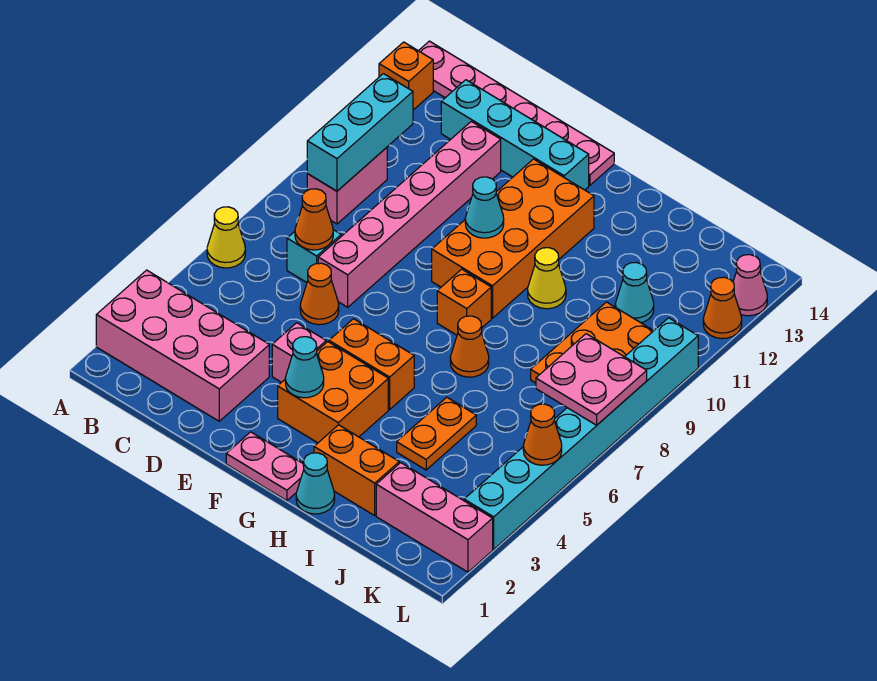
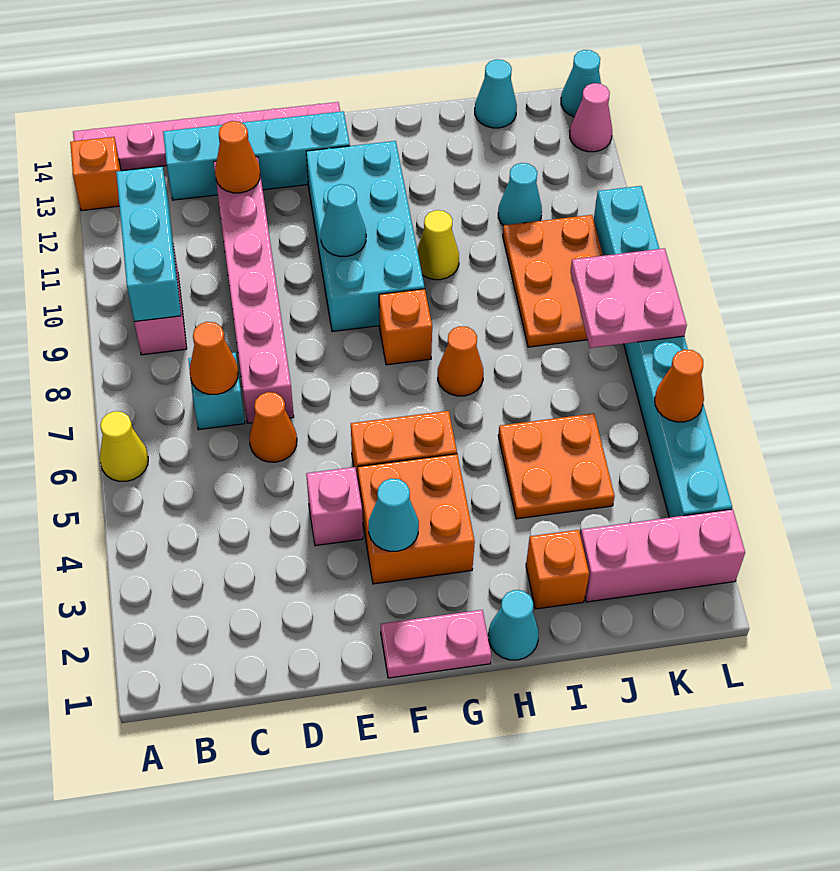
pink brick A2:D3 level 1 -> none
orange brick F9:G12 level 1 -> cyan brick F9:G12 level 1
orange brick H2:I2 level 1 -> orange brick I2 level 1
orange plate I4:I5 level 1 -> orange plate I4:J5 level 1
none -> cyan cone J14 level 1
orange cone L12 level 1 -> orange cone D12 level 2
none -> cyan cone L14 level 1

